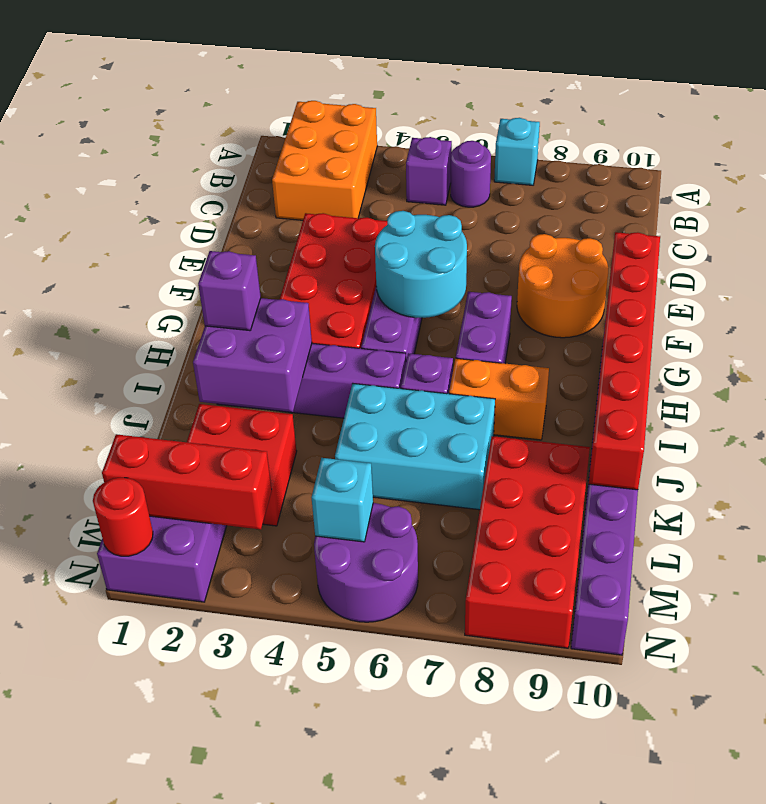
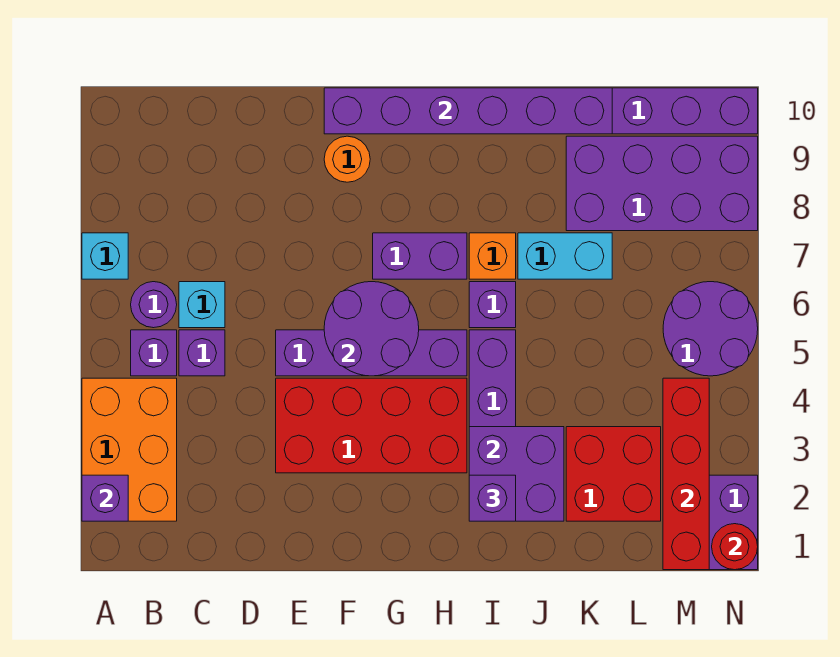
orange brick A2:C3 level 1 -> orange brick A2:B4 level 1
none -> purple brick A2 level 2
none -> purple brick C5 level 1
orange round brick E8:F9 level 1 -> orange round brick F9 level 1
cyan round brick F5:G6 level 2 -> purple round brick F5:G6 level 2
red brick F10:K10 level 2 -> purple brick F10:K10 level 2
orange brick I7:I8 level 1 -> orange brick I7 level 1
cyan brick J5:K7 level 1 -> cyan brick J7:K7 level 1
red brick K8:N9 level 1 -> purple brick K8:N9 level 1
red brick M1:M3 level 2 -> red brick M1:M4 level 2
cyan brick M5 level 2 -> cyan brick C6 level 1

